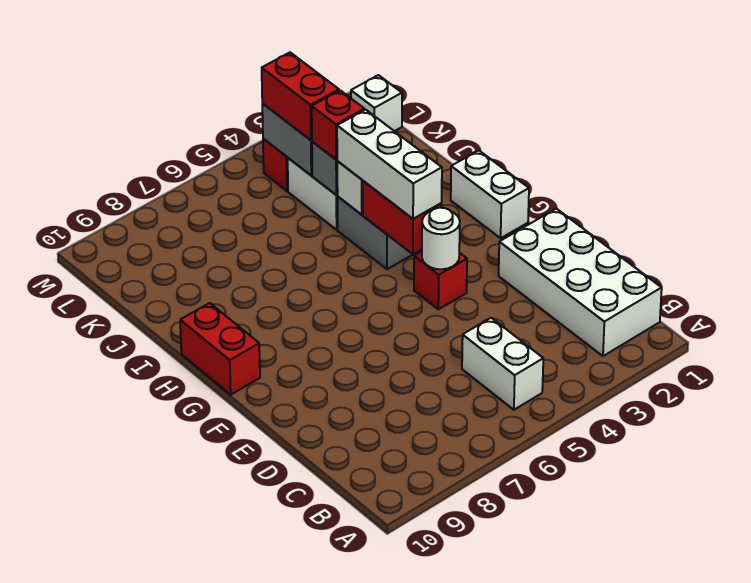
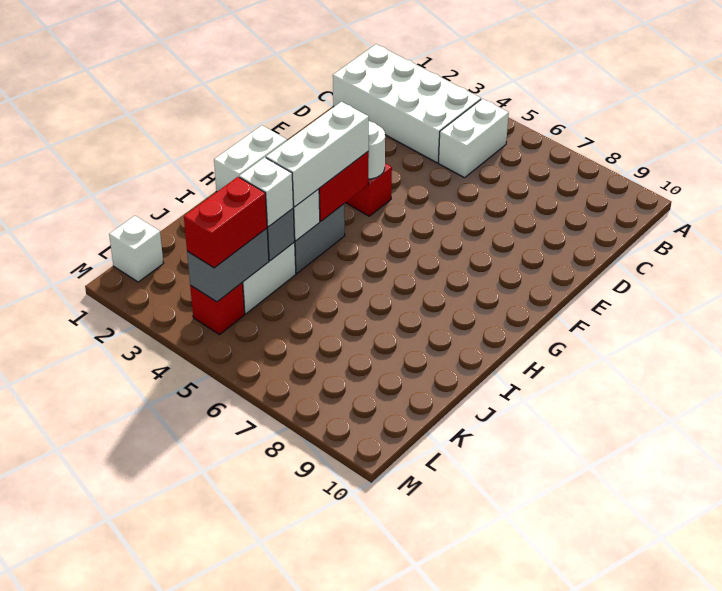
white brick B1:E2 level 1 -> white brick B1:C4 level 1
red brick G10:H10 level 1 -> none
red brick J4 level 3 -> white brick J4 level 3

